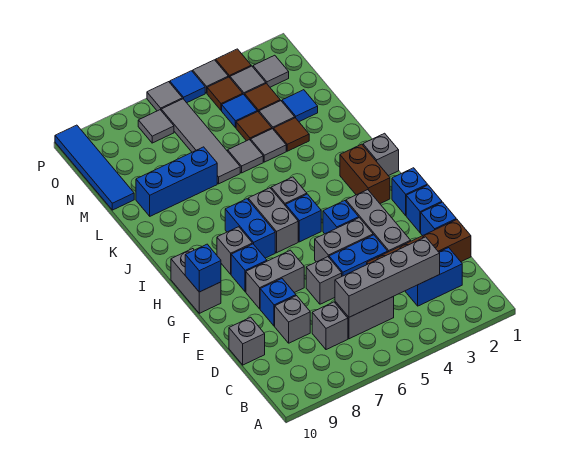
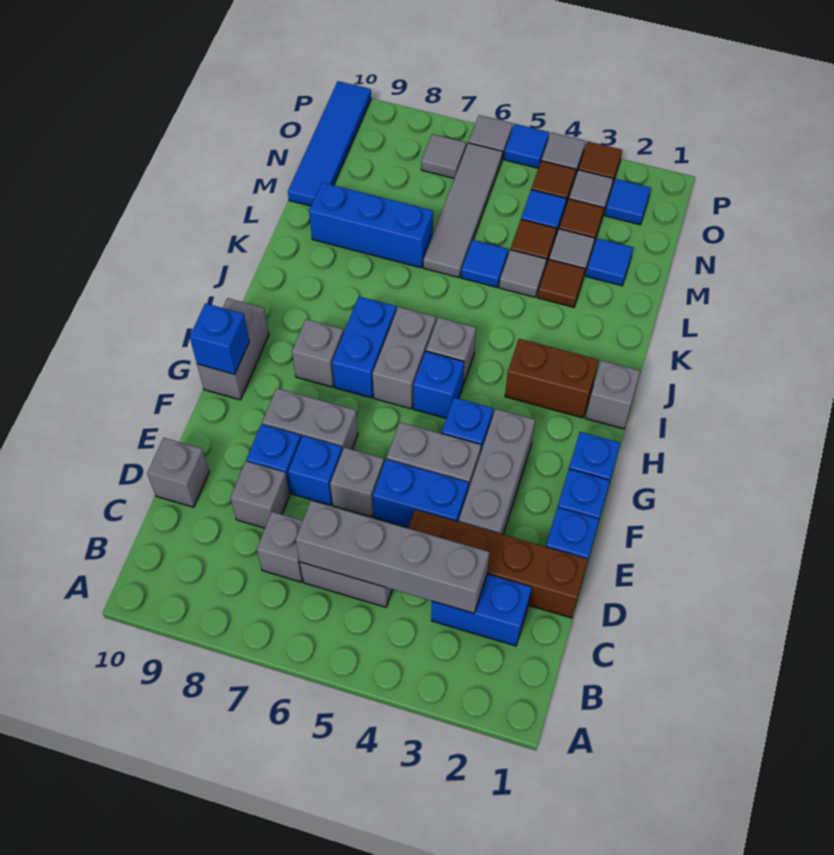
blue brick G8 level 1 -> blue brick E7 level 1
brown brick H2:I2 level 1 -> brown brick I2:I3 level 1
grey tile L5 level 1 -> blue tile L5 level 1
grey tile O2 level 1 -> blue tile O2 level 1

